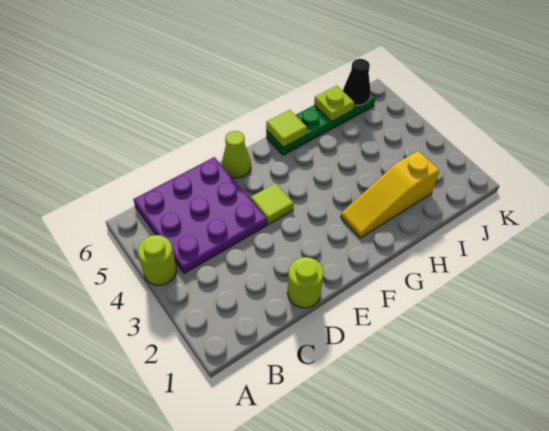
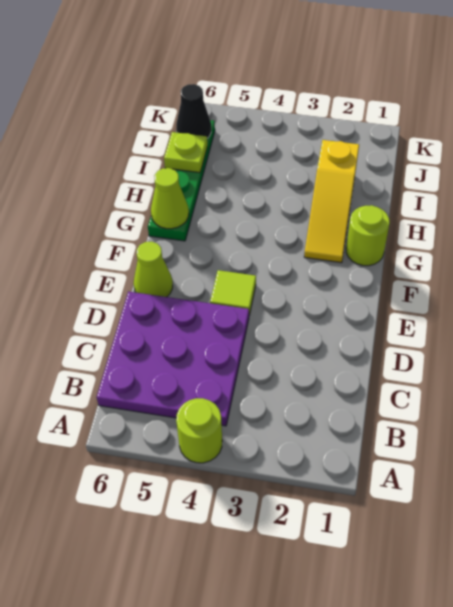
lime round brick D1 level 1 -> lime round brick G1 level 1
lime tile G6 level 2 -> lime cone G6 level 2

